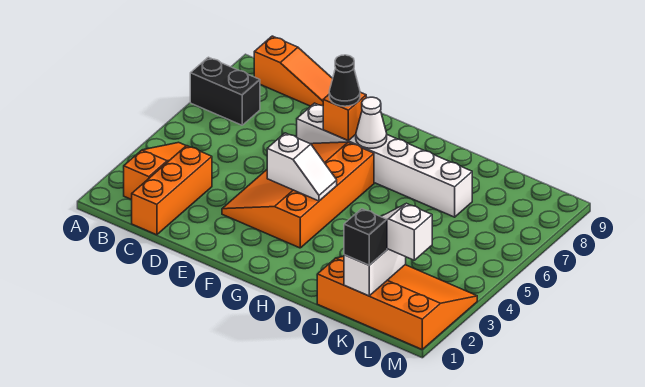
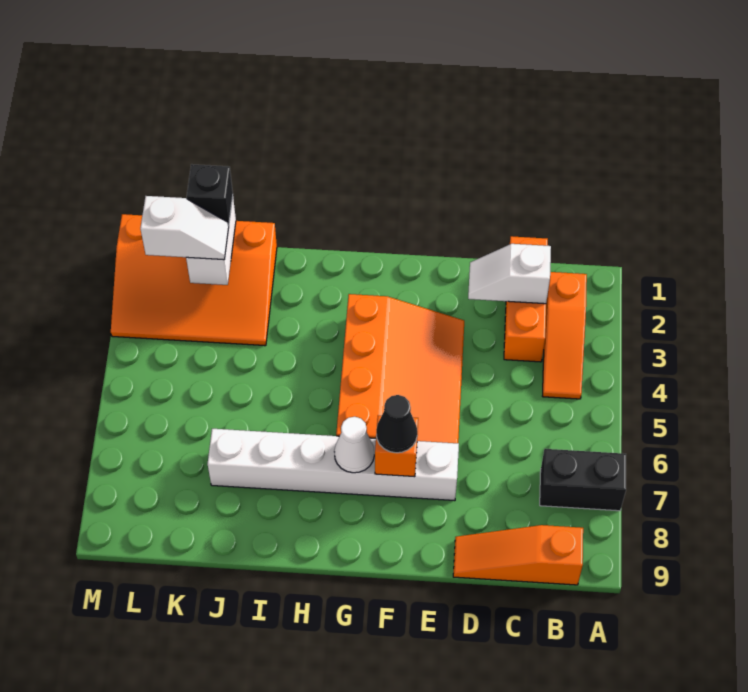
white slope F4:G4 level 2 top F -> white slope C2:D2 level 2 top C

